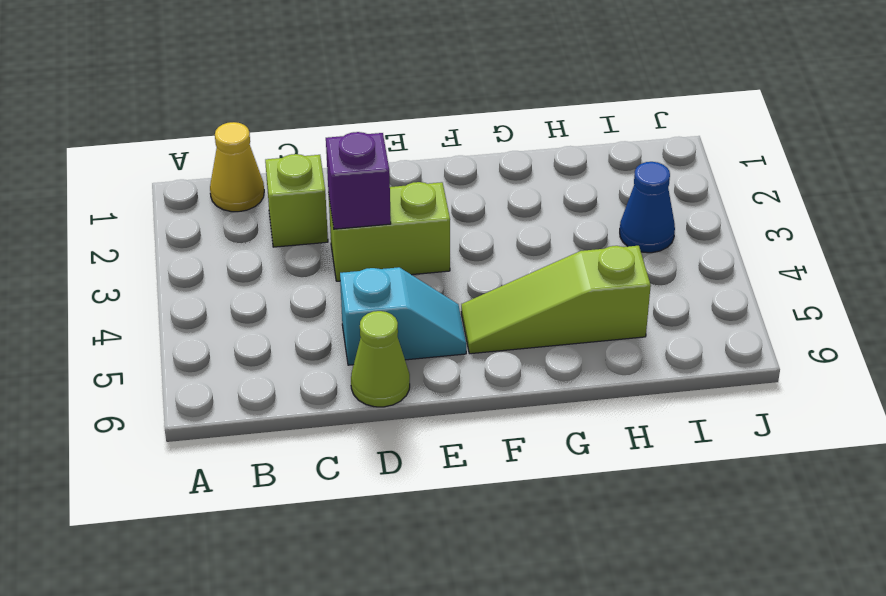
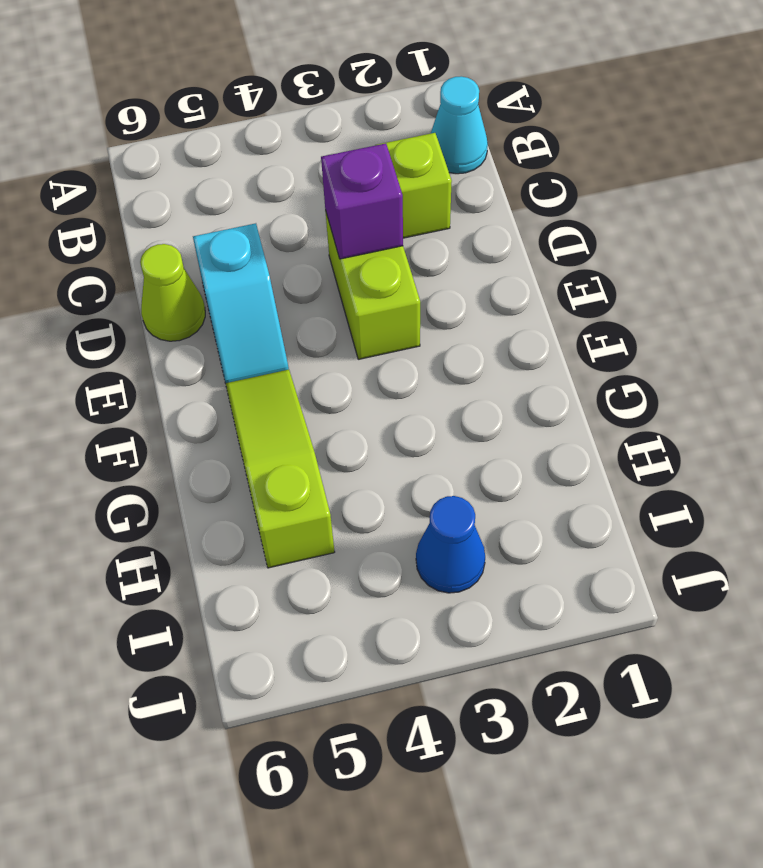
yellow cone B1 level 1 -> cyan cone B1 level 1

